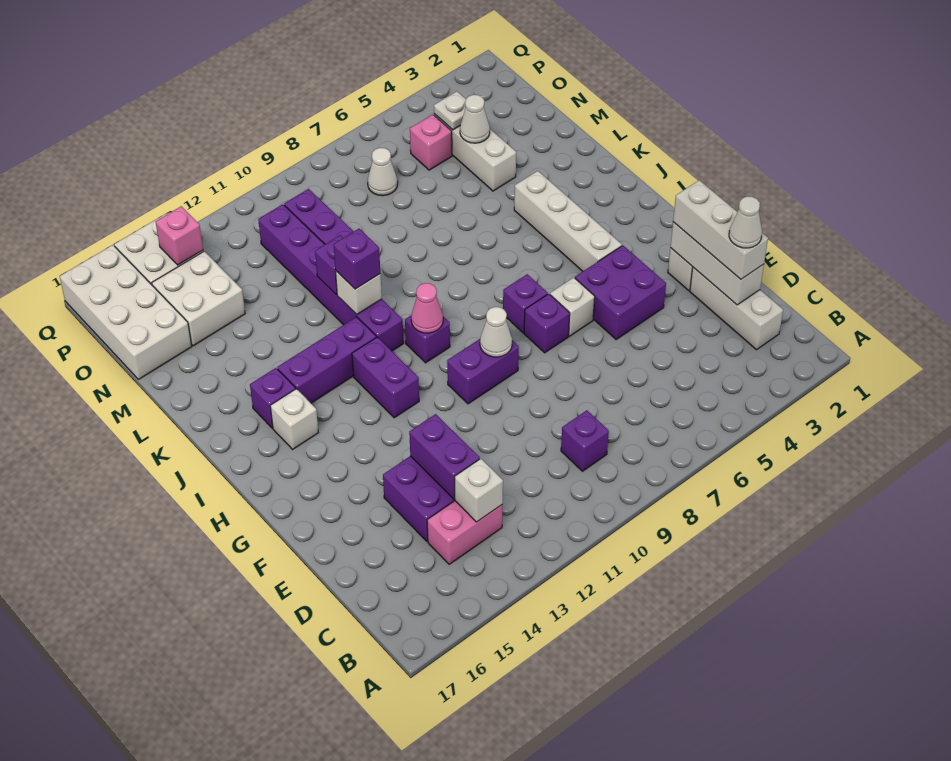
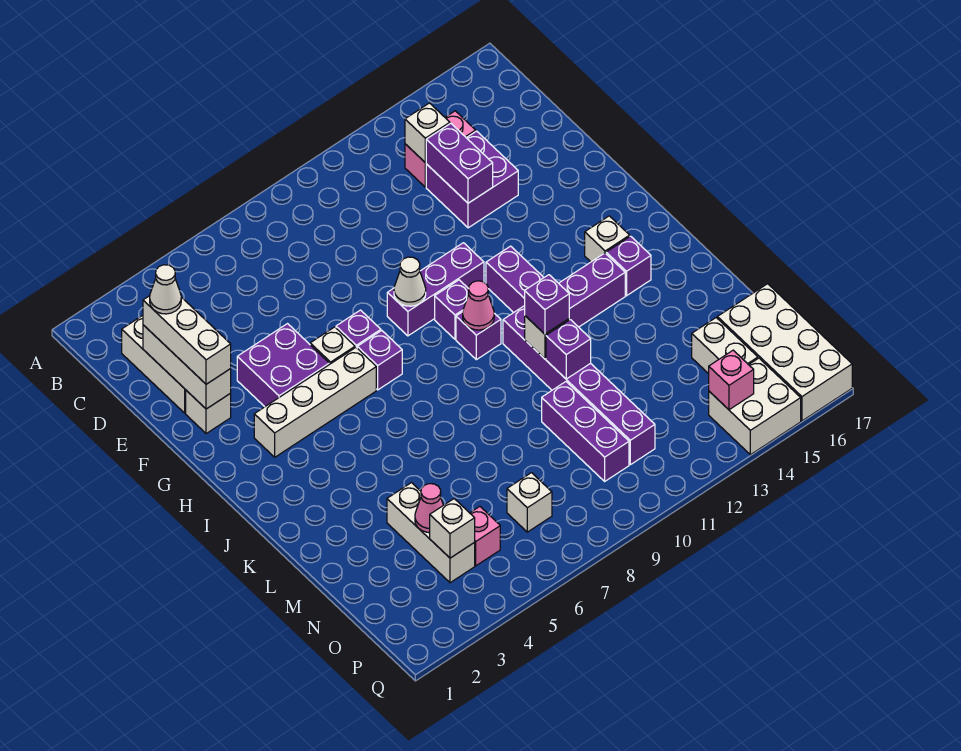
purple brick C9 level 1 -> purple brick H10 level 1
purple brick G9:G10 level 1 -> purple brick G9:G11 level 1
white brick H4:K4 level 1 -> white brick H3:H6 level 1
white cone N4 level 2 -> pink cone N4 level 2
white brick N14:O15 level 1 -> white brick N15:O15 level 1
white plate O4 level 2 -> white brick O4 level 2
white cone O7 level 1 -> white brick O7 level 1

